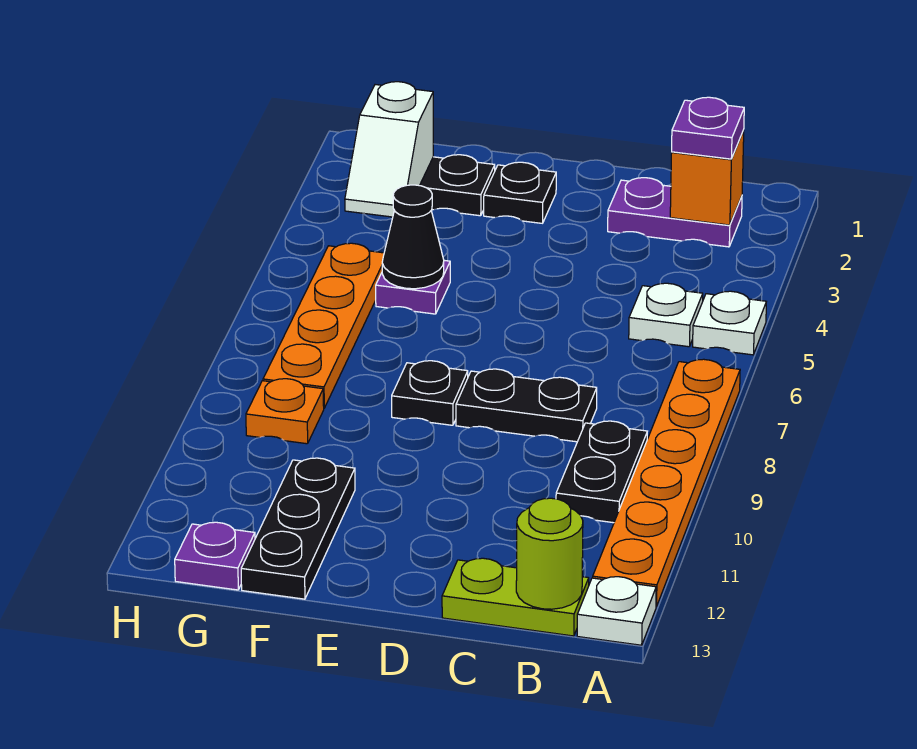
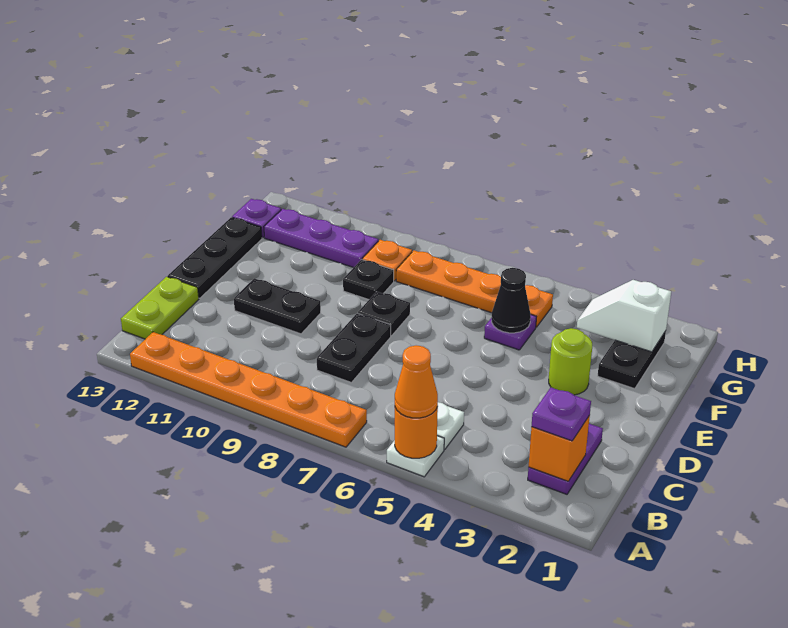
none -> orange round brick A5 level 2
none -> orange cone A5 level 3
white plate A13 level 1 -> none
black plate B9:B10 level 1 -> black plate D10:D11 level 1
lime round brick B13 level 2 -> lime round brick E3 level 1
black plate E2 level 1 -> black plate F9 level 1
black plate F11:F13 level 1 -> black plate D13:F13 level 1
none -> purple plate G10:G12 level 1

